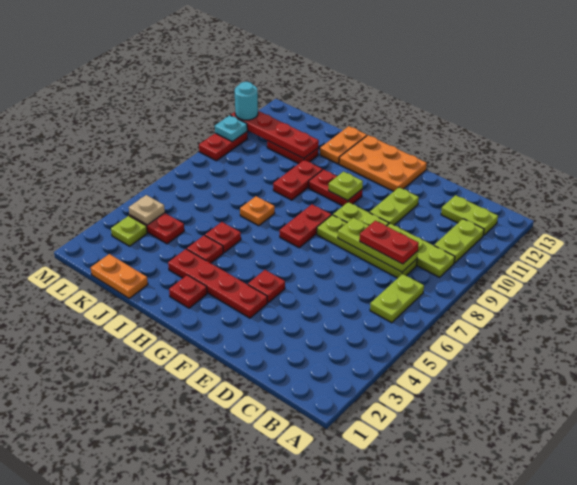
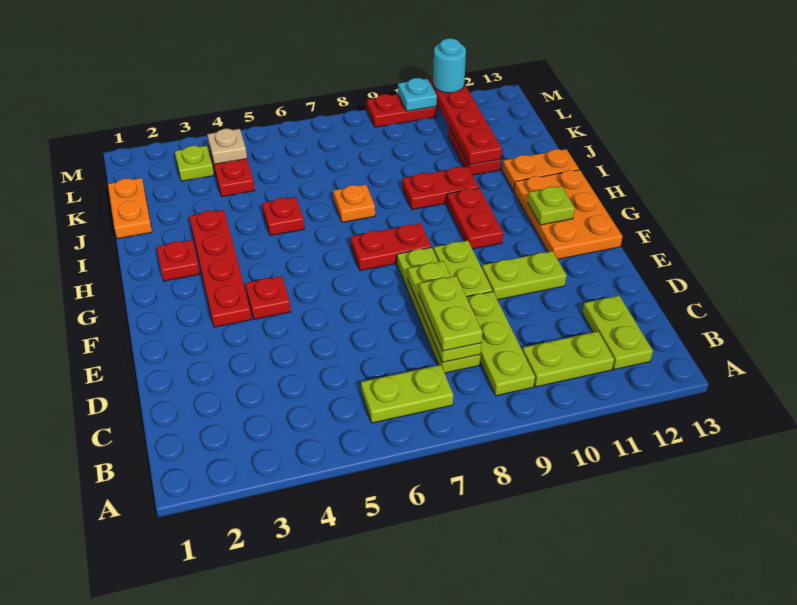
red plate C8:D8 level 3 -> lime plate C8:D8 level 3
lime plate G10 level 2 -> lime plate G12 level 2
red plate I4 level 1 -> none

